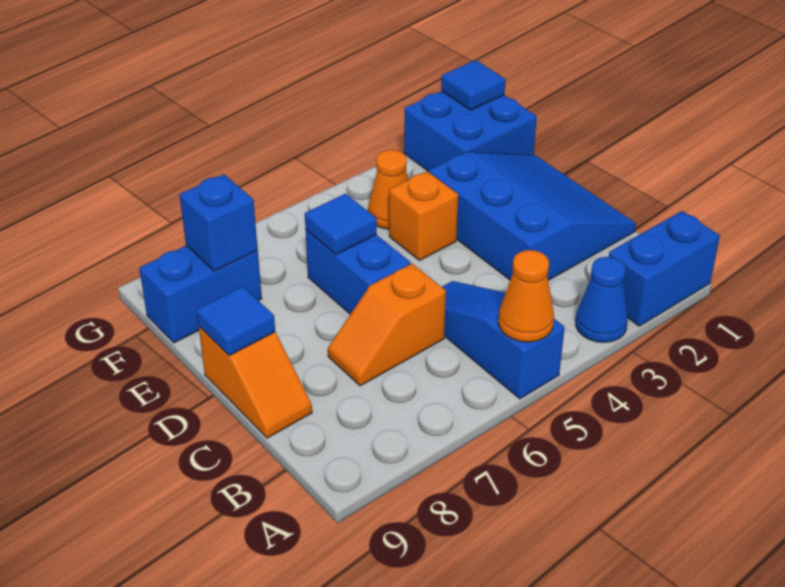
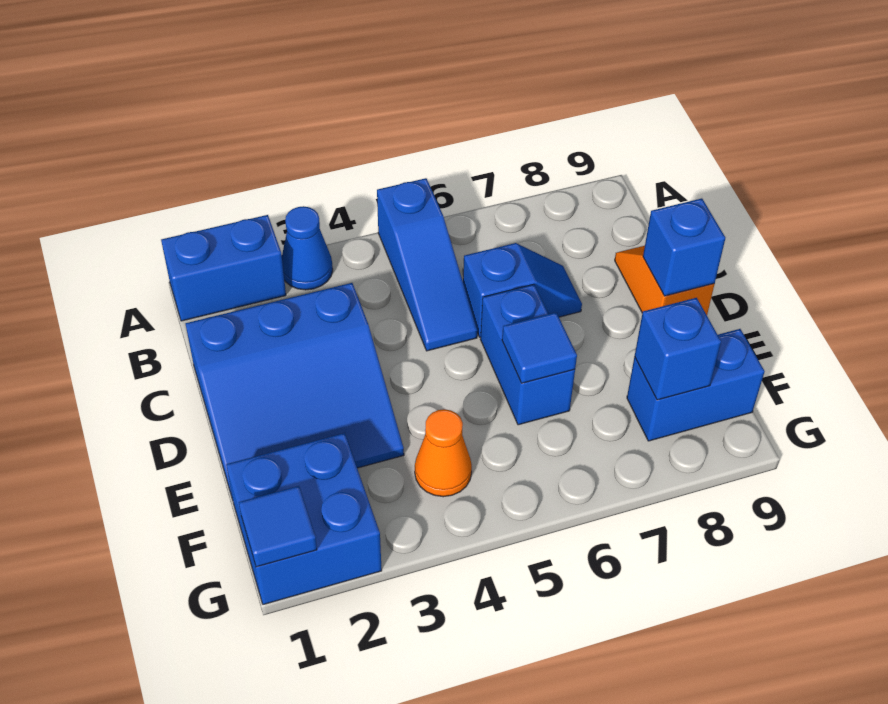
orange cone A5 level 2 -> none
blue slope C1:E3 level 1 top 3 -> blue slope C1:E3 level 1 top C
orange slope C6:C7 level 1 top 6 -> blue slope C6:C7 level 1 top 6
blue tile D9 level 2 -> blue brick D9 level 2
orange brick E4 level 1 -> none

